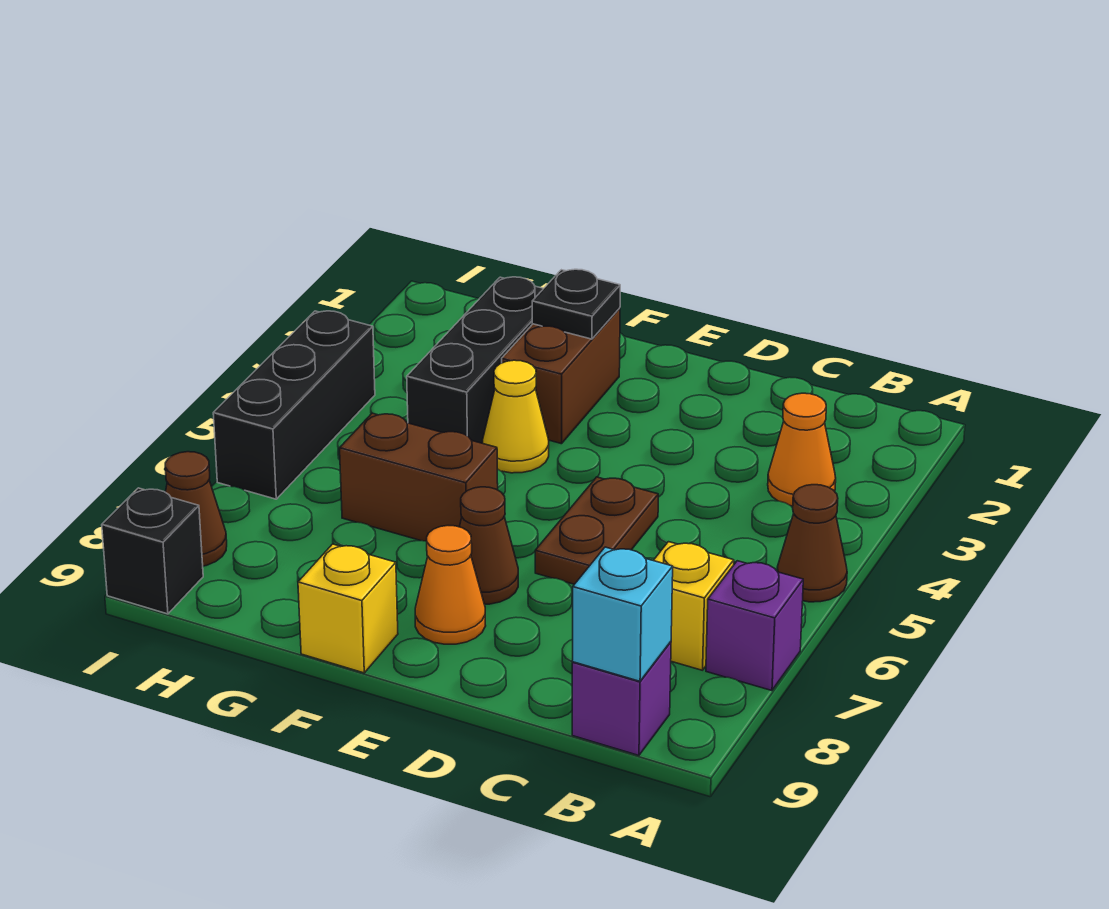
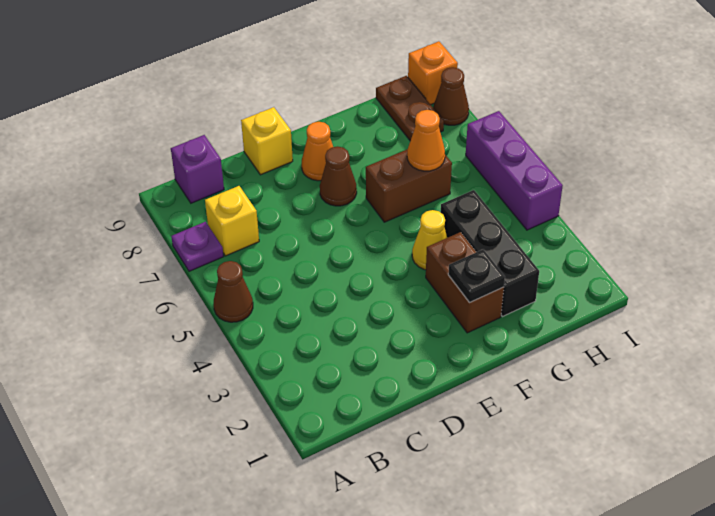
purple brick A7 level 1 -> purple plate A7 level 1
orange cone B3 level 1 -> orange cone G6 level 2
cyan brick B9 level 2 -> none
brown plate D5:D6 level 1 -> brown plate H8:H9 level 1
yellow brick F9 level 1 -> yellow brick D9 level 1
black brick I4:I6 level 1 -> purple brick I4:I6 level 1
black brick I9 level 1 -> orange brick I9 level 1

